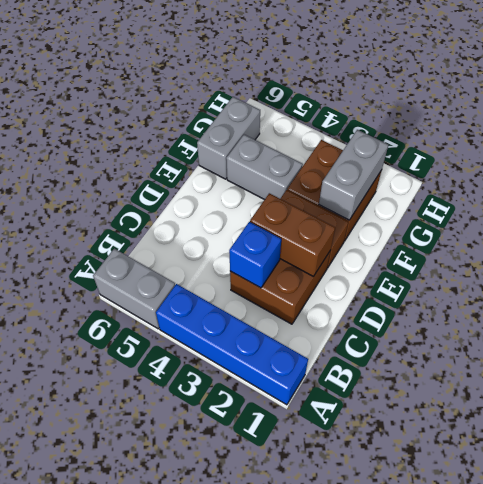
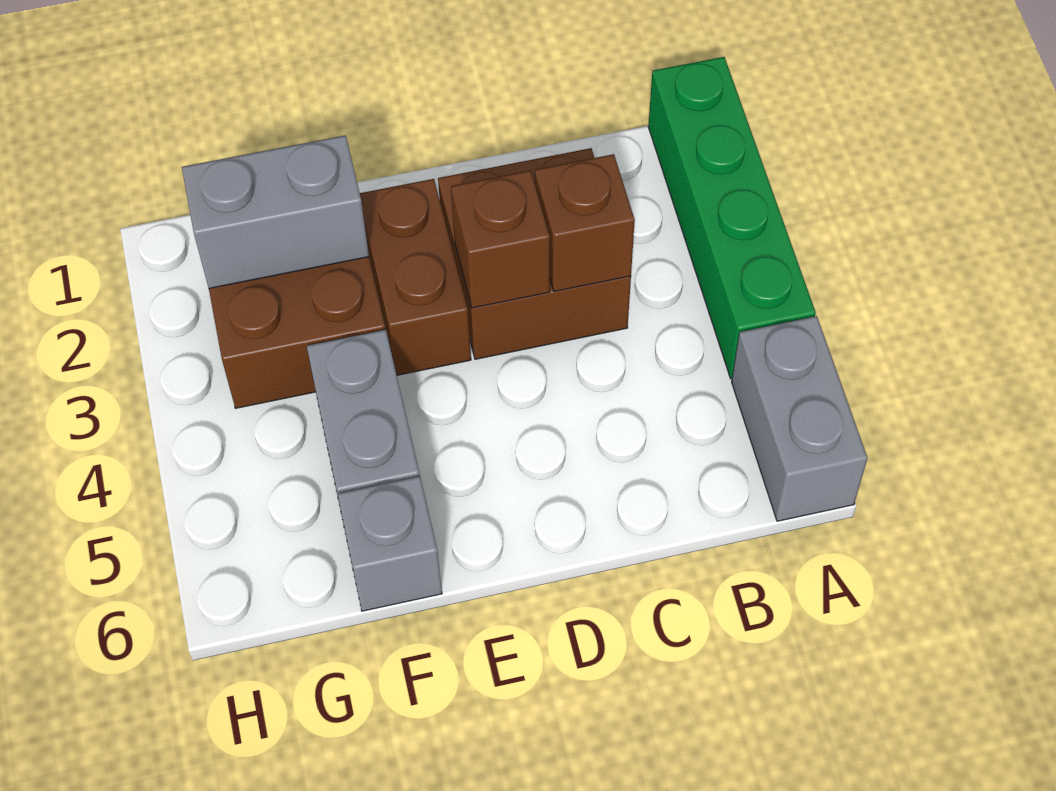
blue brick A1:A4 level 1 -> green brick A1:A4 level 1
blue brick C3 level 2 -> brown brick C3 level 2
brown brick D2:D3 level 2 -> brown brick D3 level 2
grey brick F6:G6 level 1 -> grey brick F6 level 1

